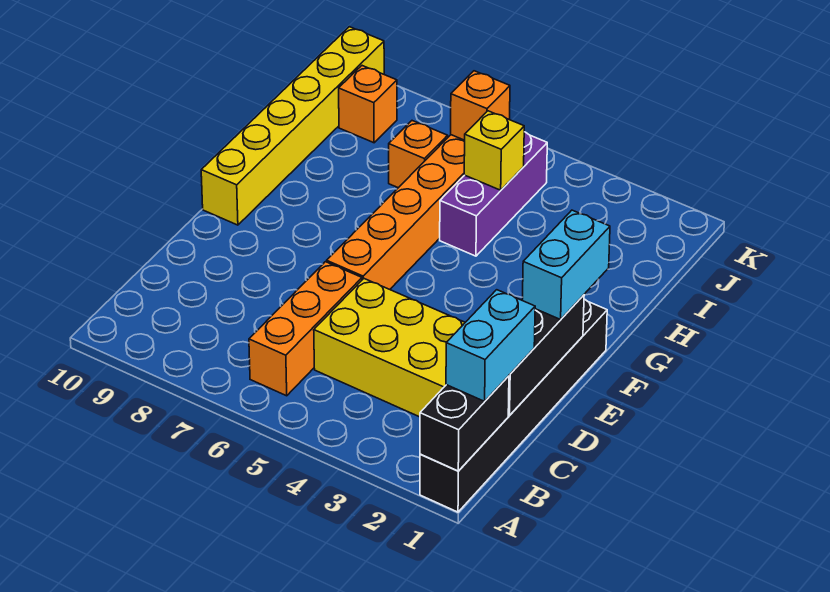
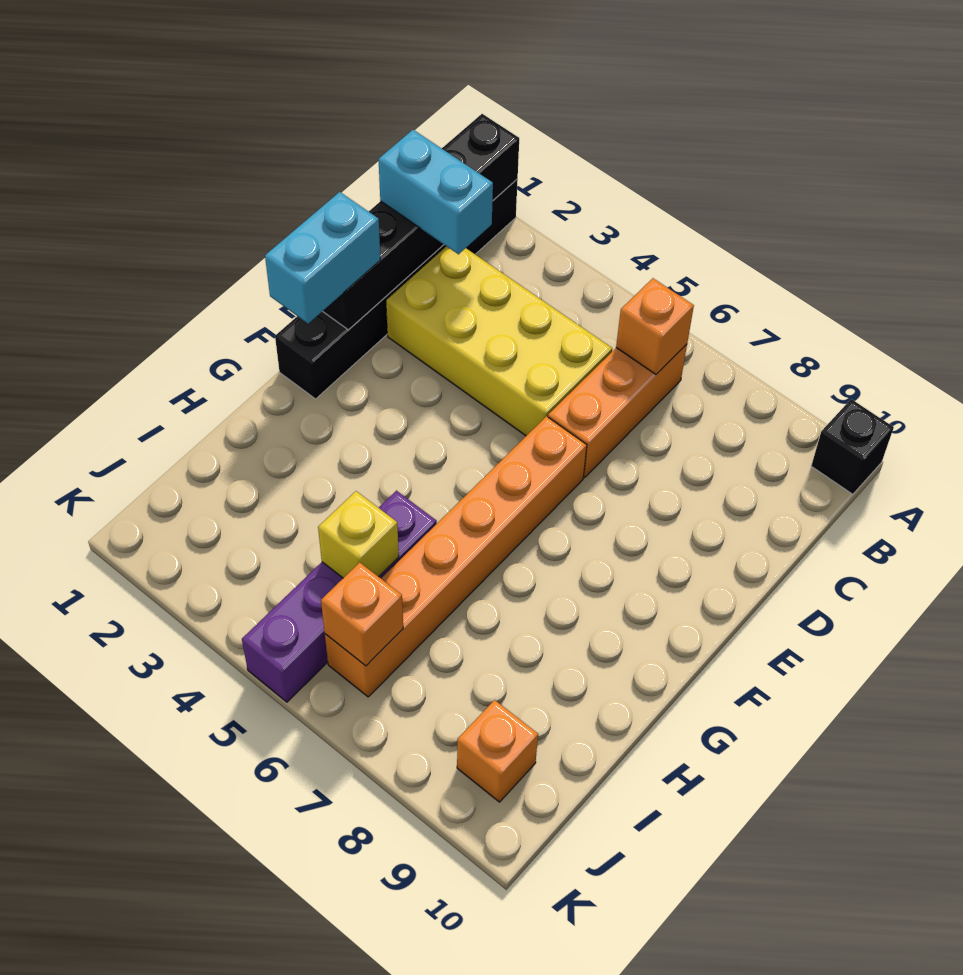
none -> black brick A10 level 1
cyan brick B1:C1 level 3 -> cyan brick C1:C2 level 3
yellow brick F10:K10 level 1 -> none
purple brick H5:J5 level 1 -> purple brick H5:K5 level 1
orange brick I7 level 1 -> orange brick B6 level 2

